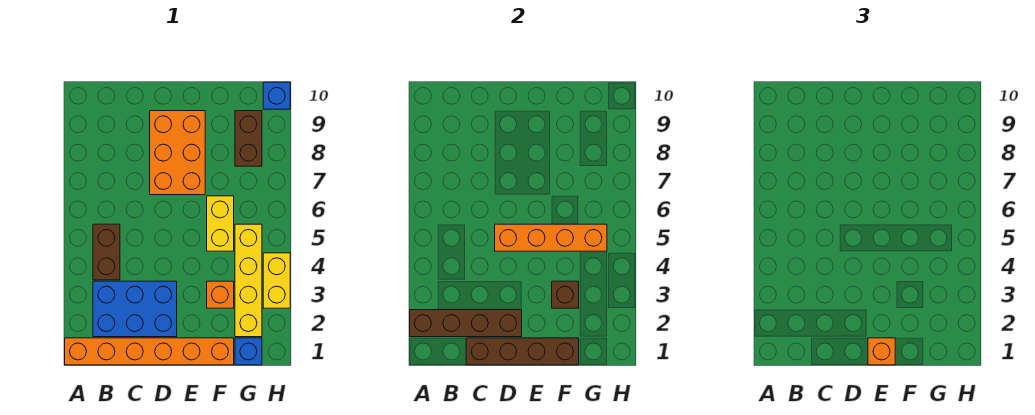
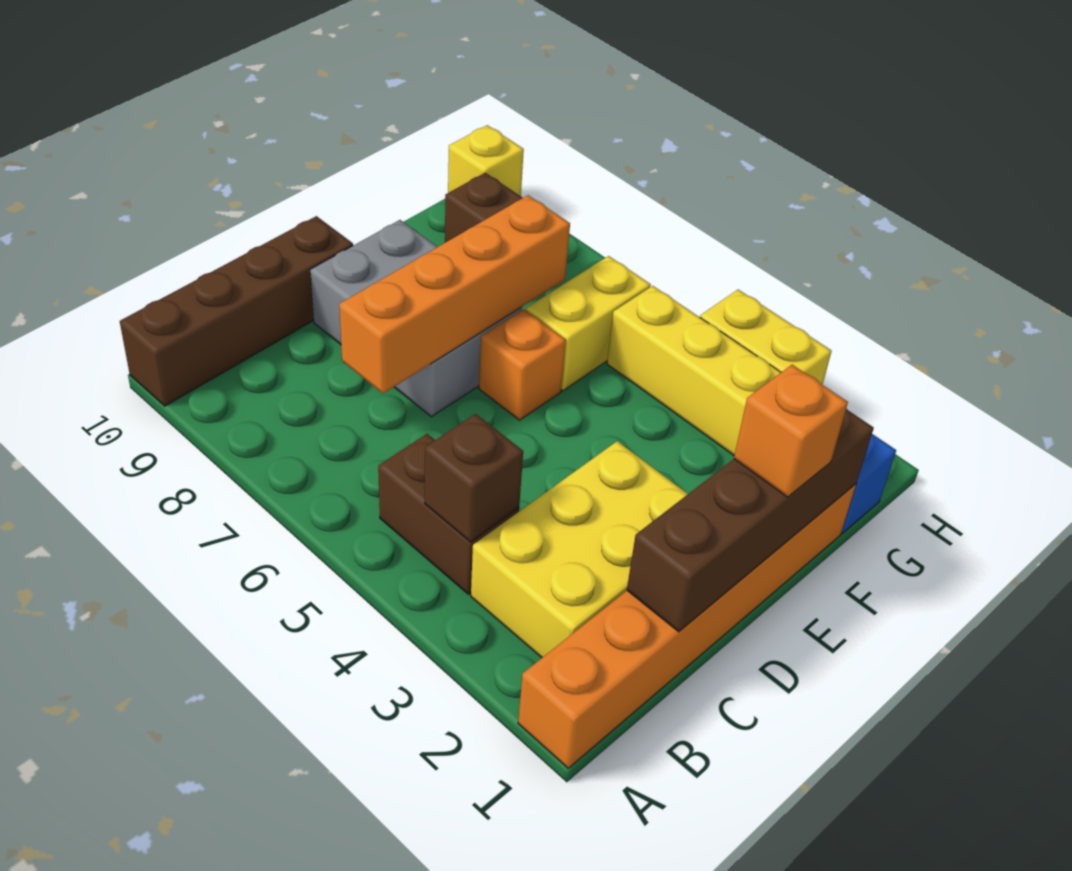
brown brick A2:D2 level 2 -> brown brick A10:D10 level 1
blue brick B2:D3 level 1 -> yellow brick B2:D3 level 1
orange brick D5:G5 level 2 -> orange brick C7:F7 level 2
orange brick D7:E9 level 1 -> grey brick D7:E9 level 1
orange brick F3 level 1 -> orange brick E6 level 1
brown brick F3 level 2 -> brown brick B4 level 2
yellow brick F5:F6 level 1 -> yellow brick F6:G6 level 1
blue brick H10 level 1 -> yellow brick H10 level 1

